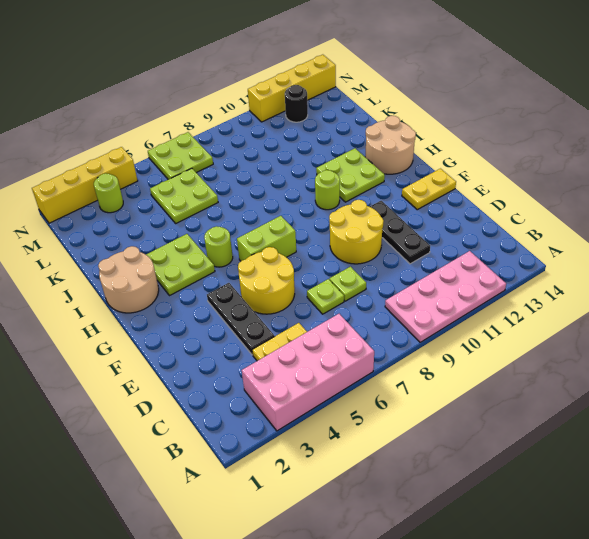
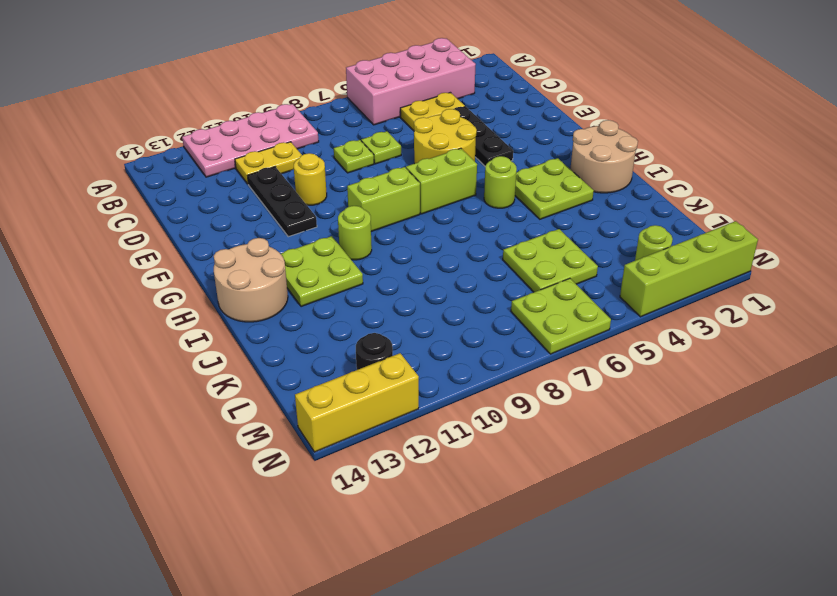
yellow round brick E9:F10 level 1 -> yellow round brick E10 level 1
yellow plate F13:F14 level 1 -> yellow plate C10:C11 level 1
none -> lime brick G8:G9 level 1
yellow brick N1:N4 level 1 -> lime brick N1:N4 level 1
yellow brick N11:N14 level 1 -> yellow brick N12:N14 level 1

